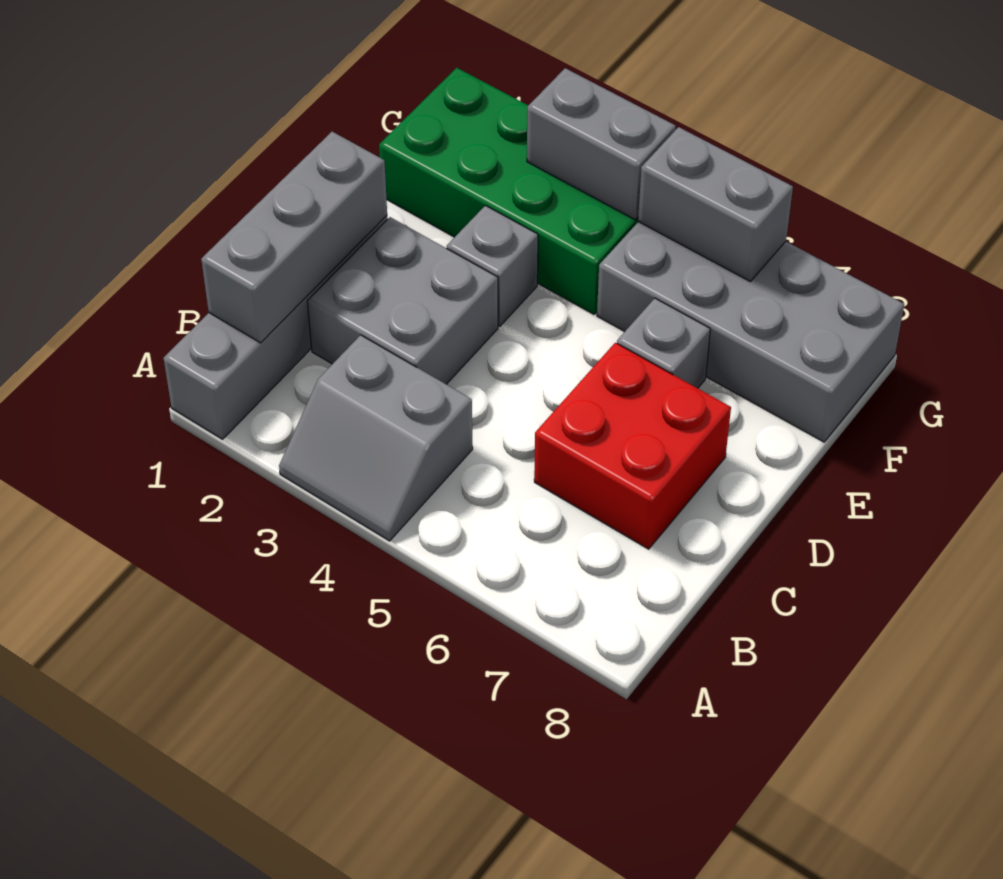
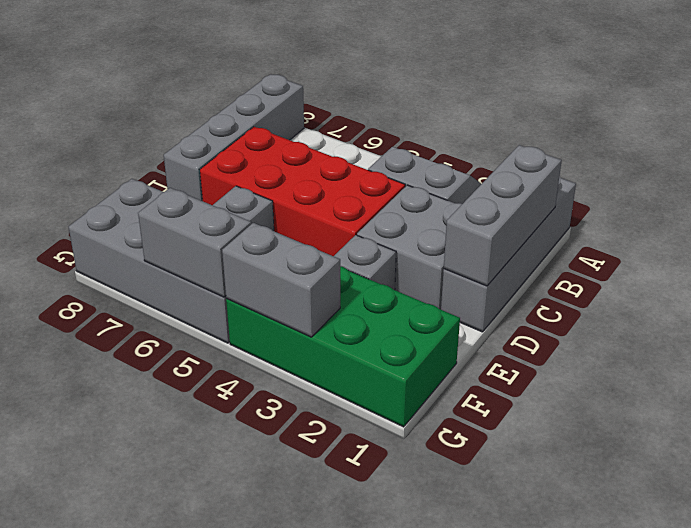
none -> grey brick A8:D8 level 1
red brick C6:D7 level 1 -> red brick C4:D7 level 1

